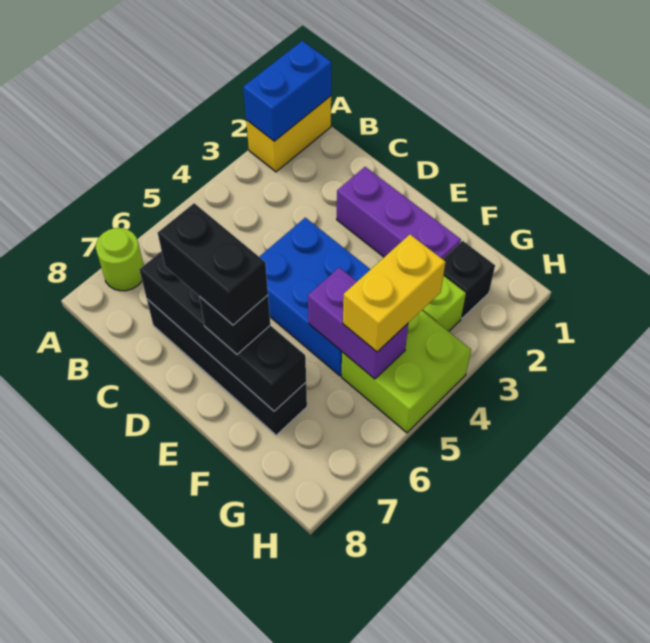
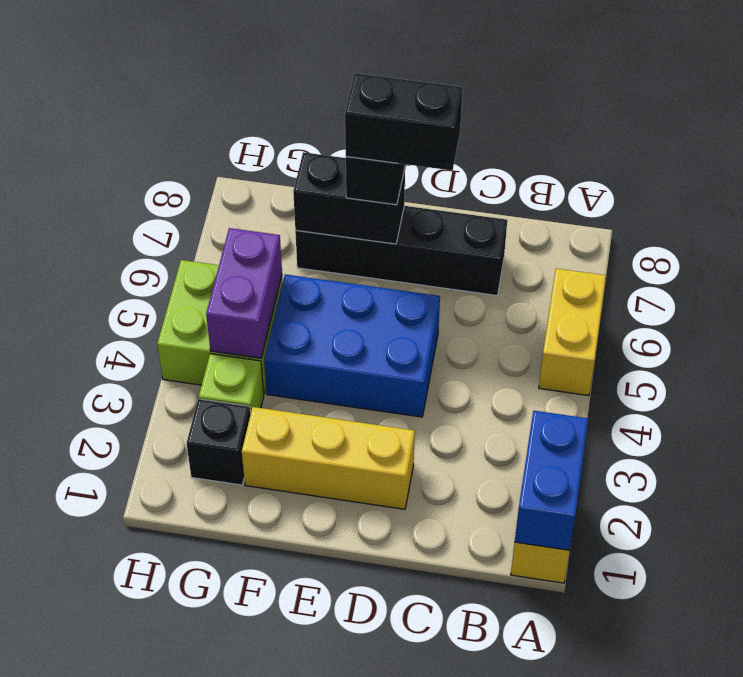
lime round brick A7 level 1 -> none
black brick C7:F7 level 2 -> black brick E7:F7 level 2
purple brick D2:F2 level 1 -> yellow brick D2:F2 level 1
purple brick F5:G5 level 2 -> purple brick G4:G5 level 2
yellow brick G4:G5 level 3 -> yellow brick A5:A6 level 1

